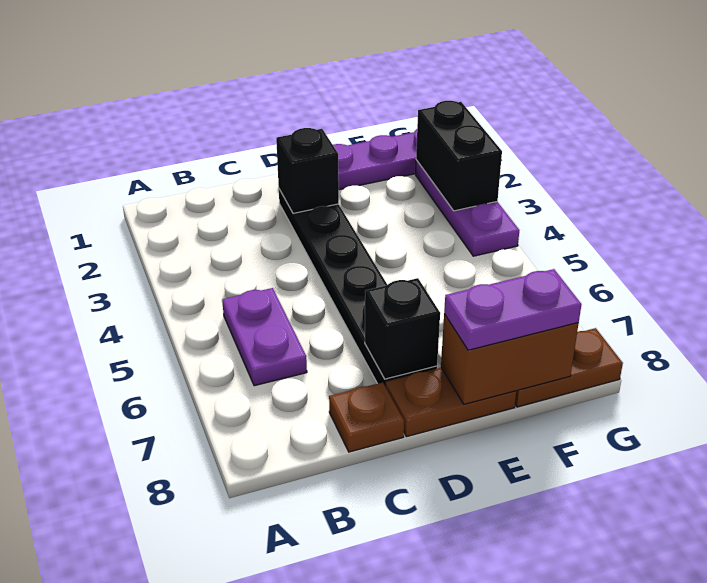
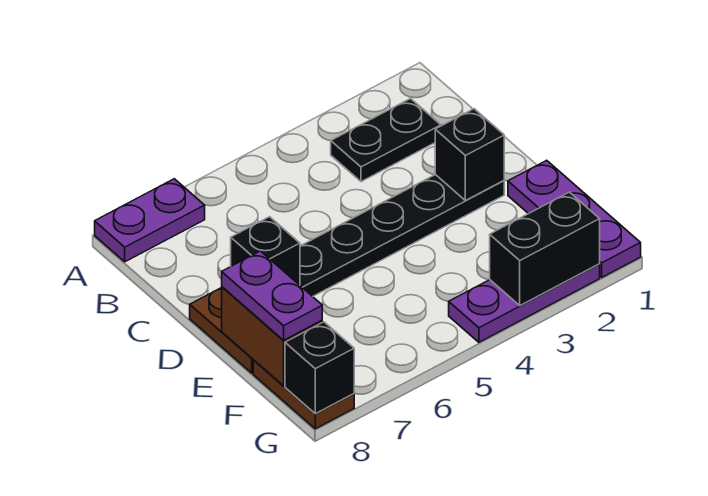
none -> black plate B2:B3 level 1
purple plate B5:B6 level 1 -> purple plate A7:A8 level 1
brown plate C8 level 1 -> none
none -> black brick G8 level 2

